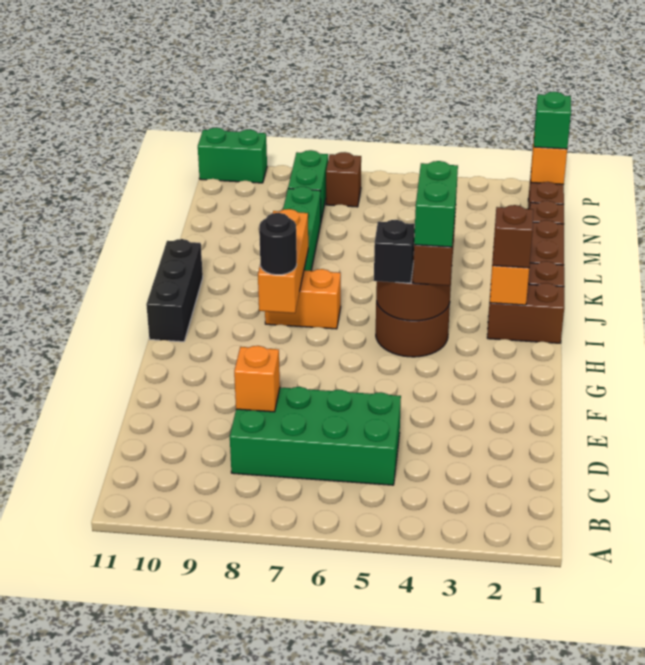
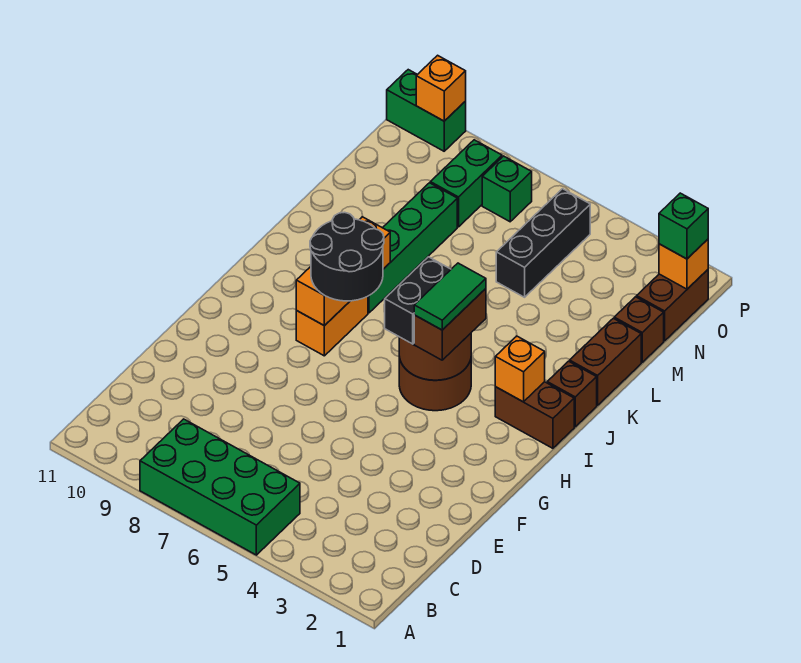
green brick C5:D8 level 1 -> green brick A5:B8 level 1
orange brick D8 level 2 -> orange brick P10 level 2
green brick H4:I4 level 4 -> green tile H4:I4 level 4
black brick H5 level 3 -> black brick H5:I5 level 3
black round brick H8 level 3 -> black round brick H7:I8 level 3
black brick H11:J11 level 1 -> black brick M5:O5 level 1
brown brick I2 level 3 -> none
orange brick I7:I8 level 1 -> orange brick H8:I8 level 1
brown brick O7 level 1 -> green brick O7 level 1

